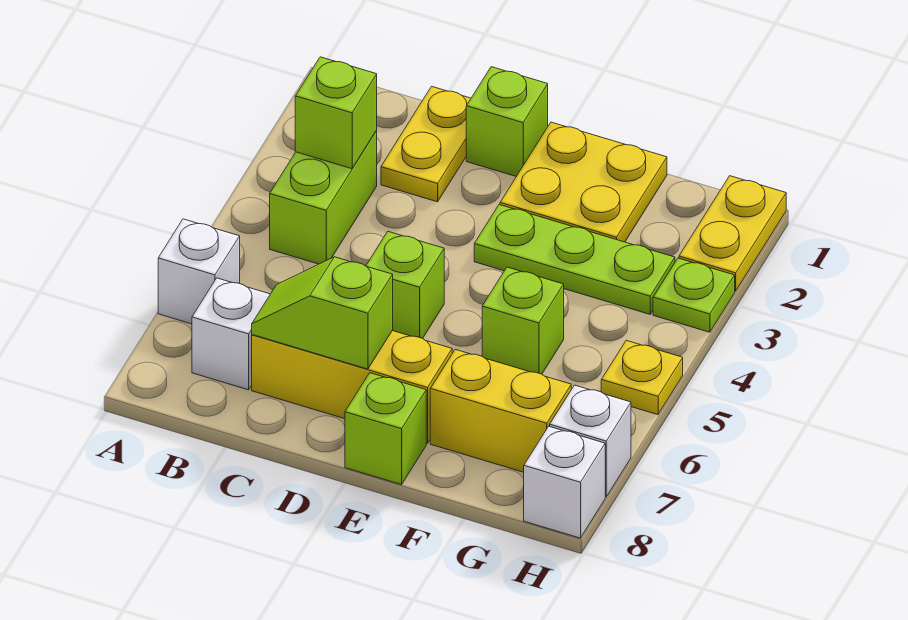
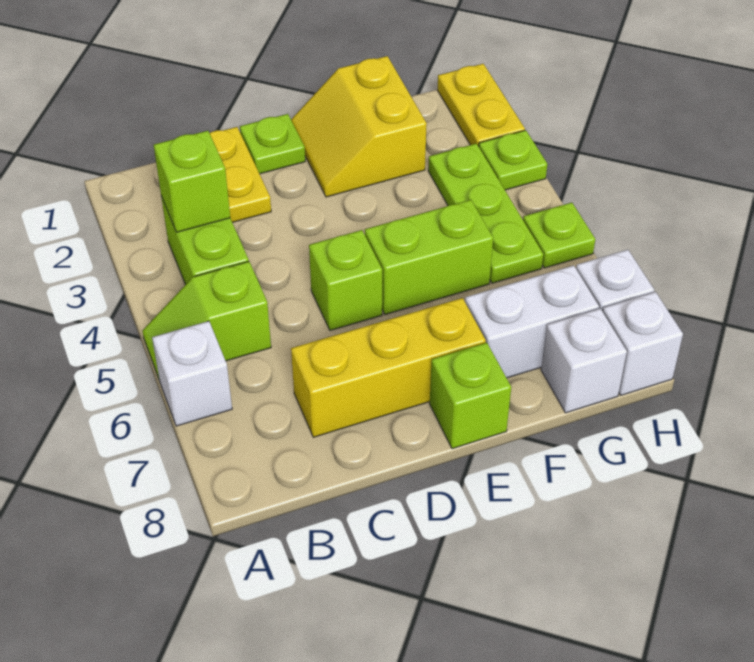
white brick B7 level 1 -> white brick G8 level 1
lime slope C7:D7 level 2 top D -> lime slope A5:B5 level 1 top B
lime brick D1 level 1 -> lime plate D1 level 1
yellow plate E1:F2 level 1 -> yellow slope E1:F2 level 1 top F
lime plate E3:G3 level 1 -> lime plate G3:G5 level 1
lime brick F5 level 1 -> lime brick E5:F5 level 1
yellow brick F7:G7 level 1 -> white brick F7:G7 level 1
yellow plate H5 level 1 -> lime plate H5 level 1

